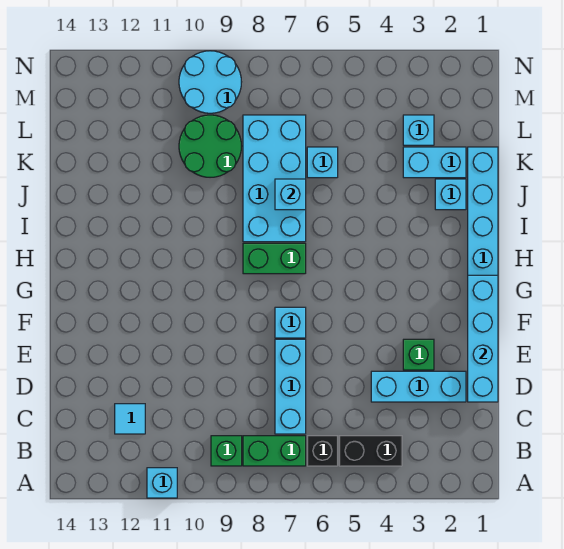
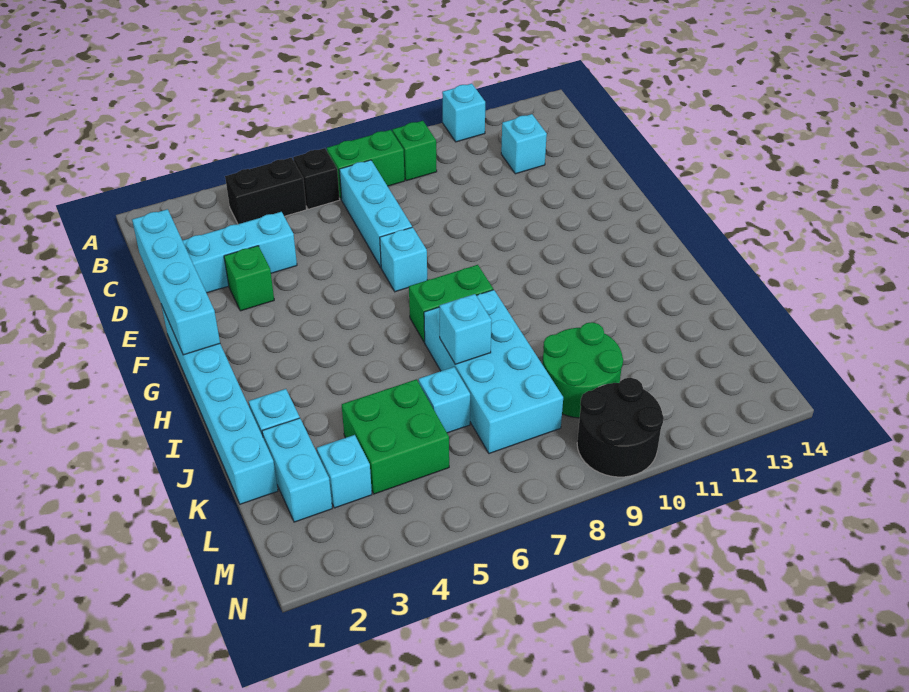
cyan tile C12 level 1 -> cyan brick C12 level 1
cyan brick K2:K3 level 1 -> cyan brick K2:L2 level 1
none -> green brick K4:L5 level 1
cyan round brick M9:N10 level 1 -> black round brick M9:N10 level 1

